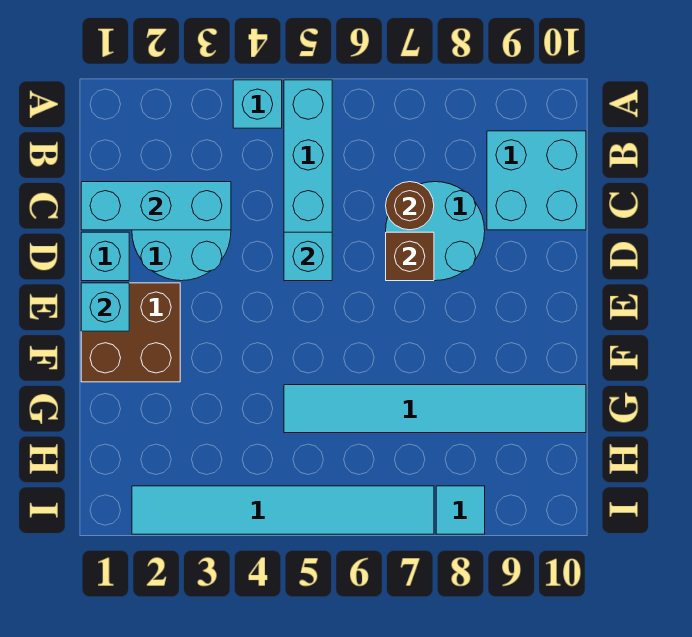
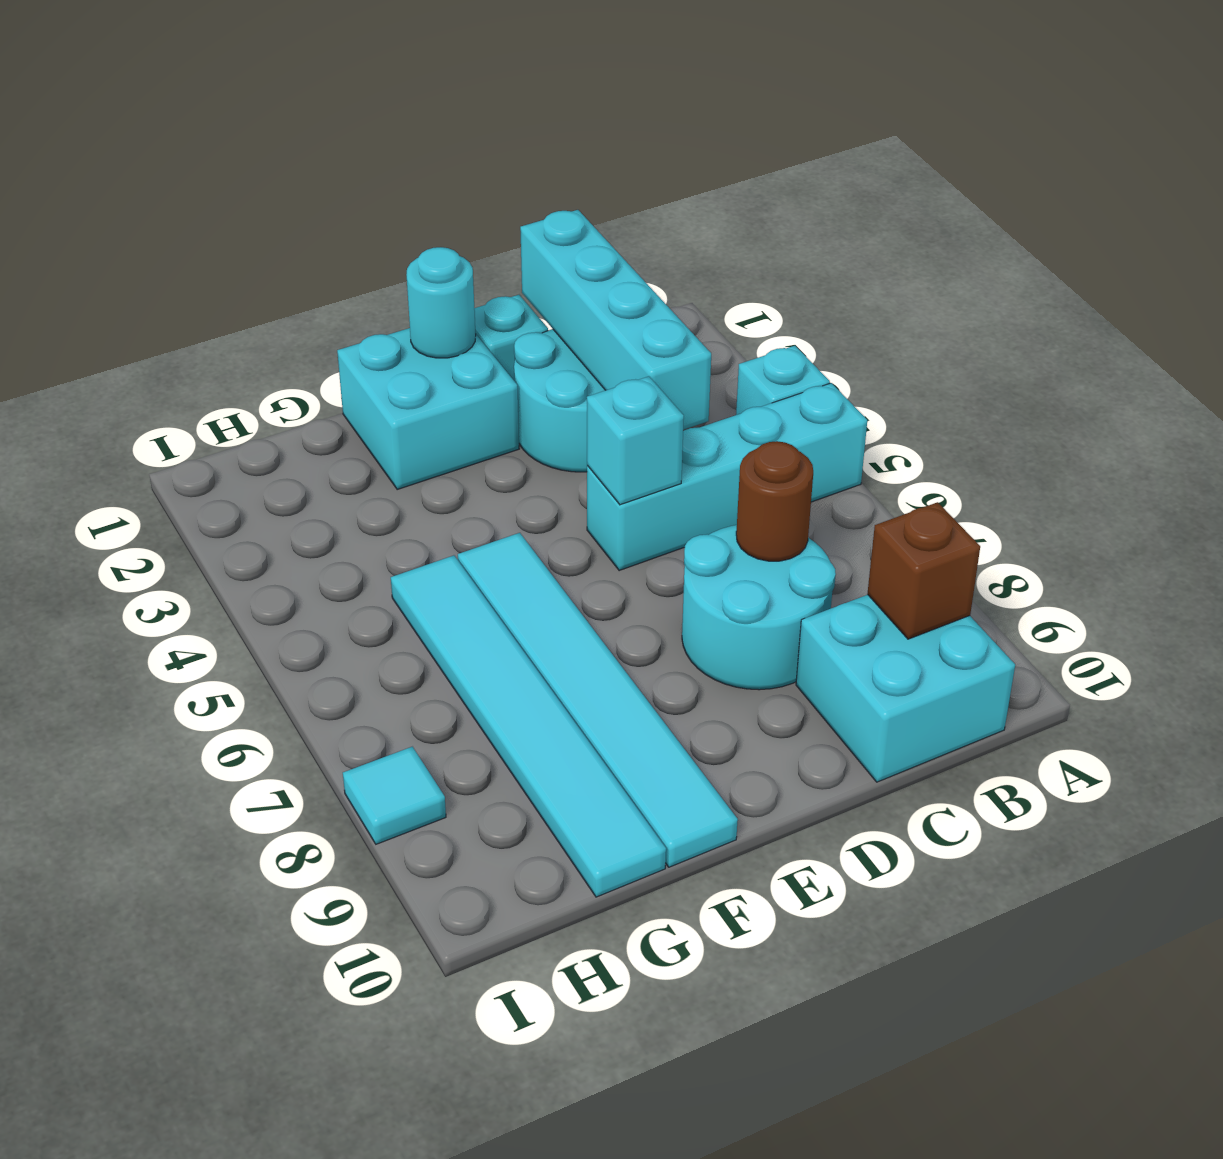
cyan brick C1:C3 level 2 -> cyan brick C1:C4 level 2
brown brick D7 level 2 -> brown brick B9 level 2
brown brick E1:F2 level 1 -> cyan brick E1:F2 level 1
cyan brick E1 level 2 -> cyan round brick E1 level 2
cyan tile I2:I7 level 1 -> cyan tile F5:F10 level 1

